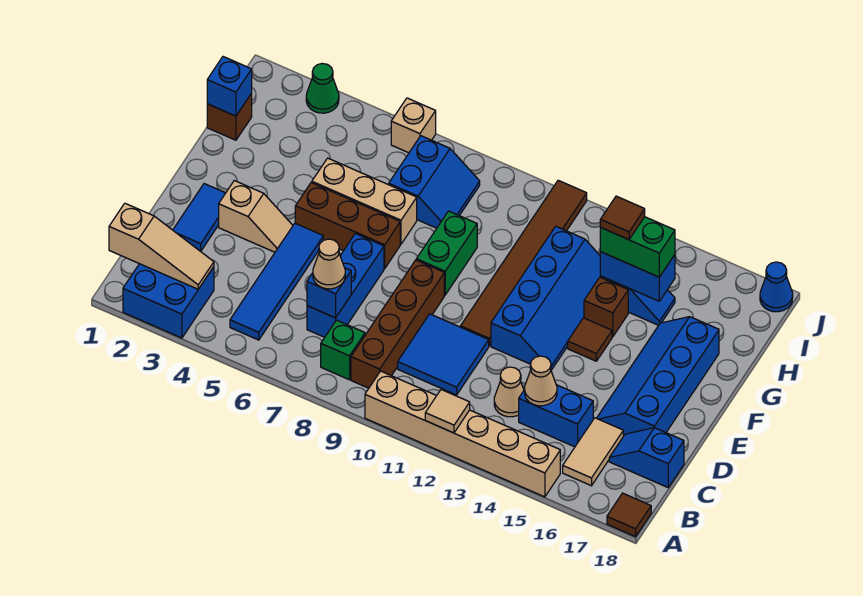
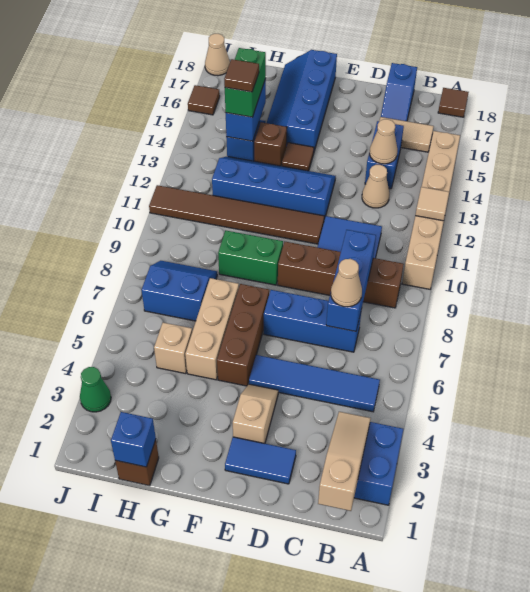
green brick B8 level 1 -> none
blue brick C7 level 2 -> blue brick C7:C9 level 2
blue slope D16:G17 level 1 top 17 -> blue slope F15:G18 level 1 top F
tan brick J6 level 1 -> tan brick H5 level 1
none -> brown tile J16 level 1
blue cone J18 level 1 -> tan cone J18 level 1

